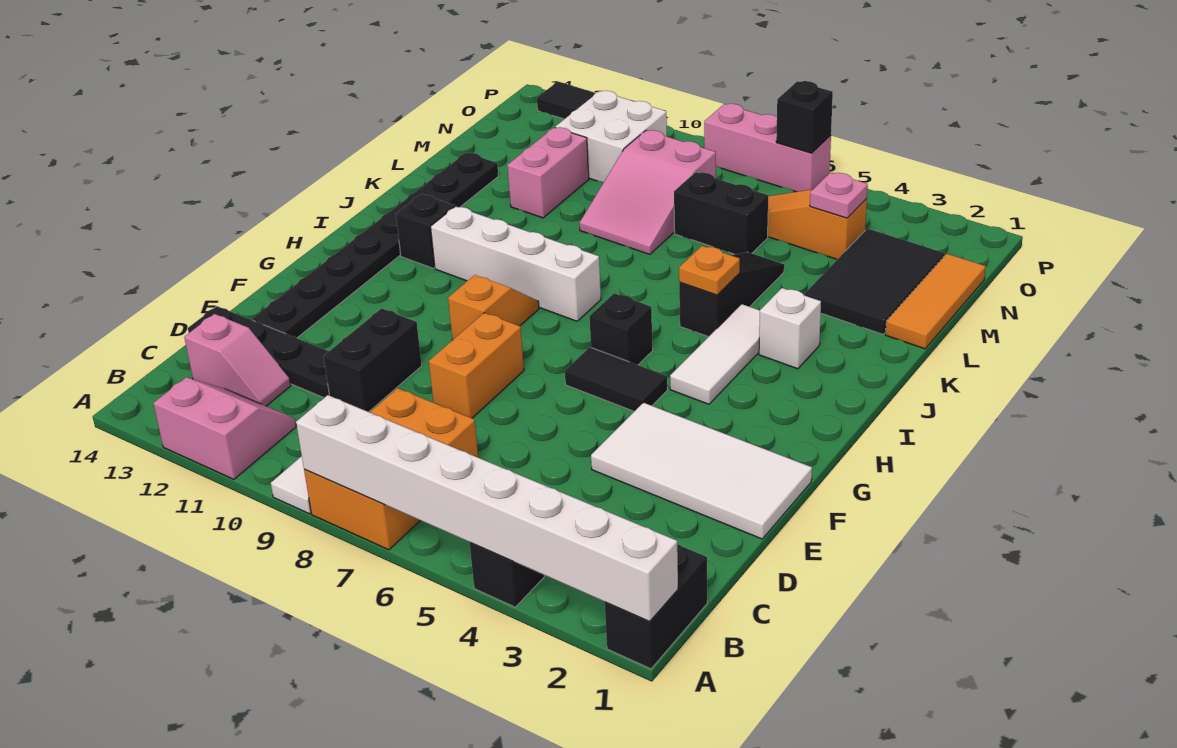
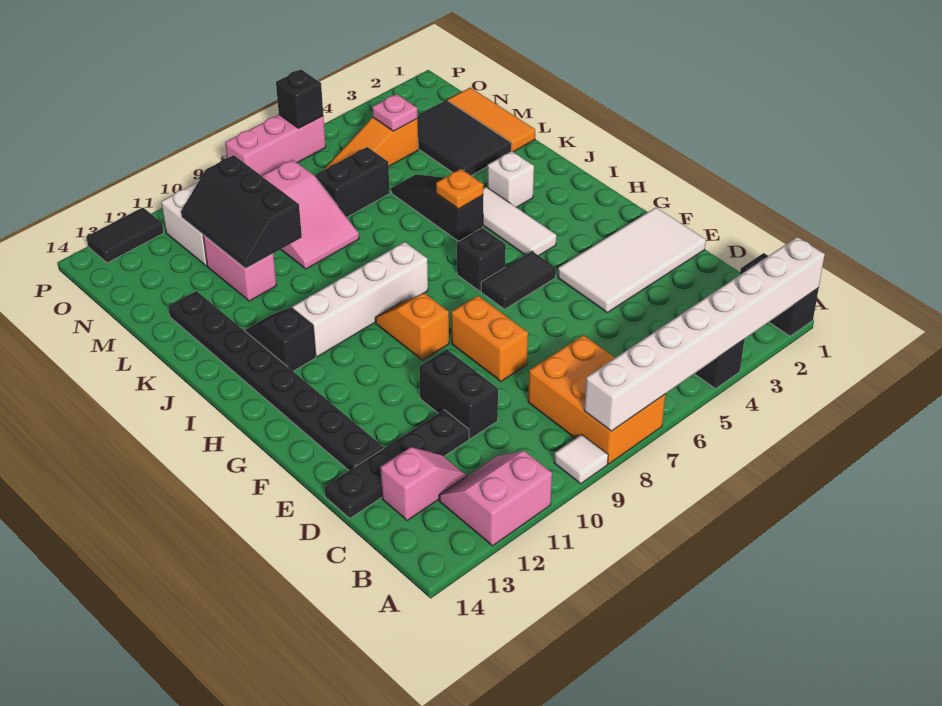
none -> black slope L10:N11 level 2 top 10

